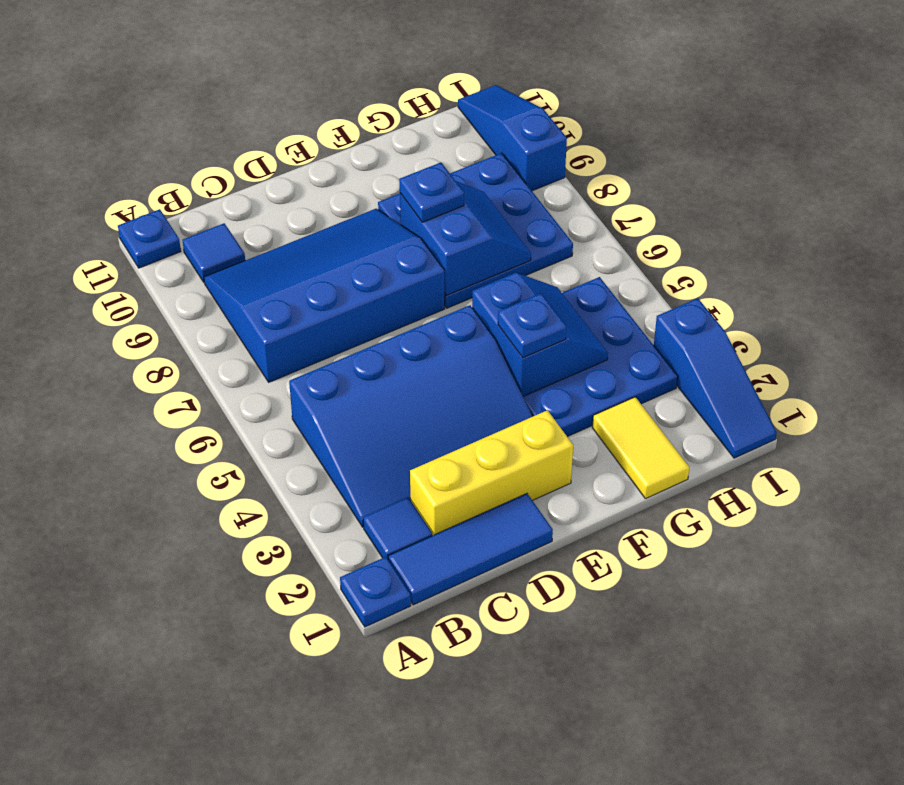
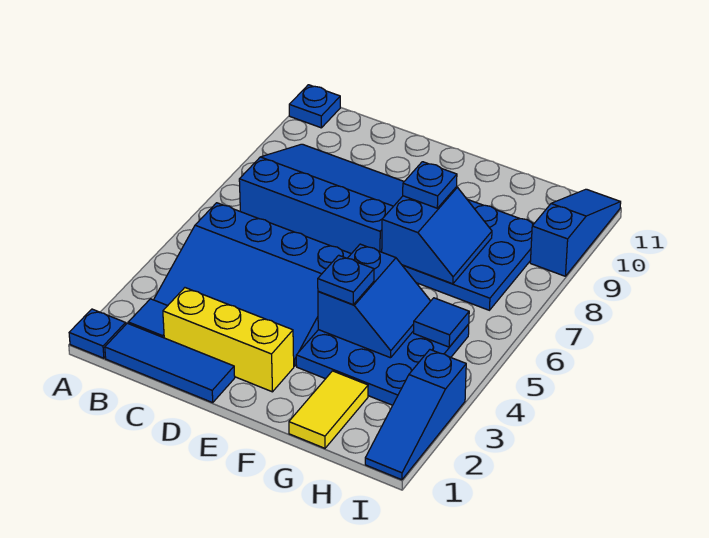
blue tile B10 level 1 -> blue tile H5 level 2

